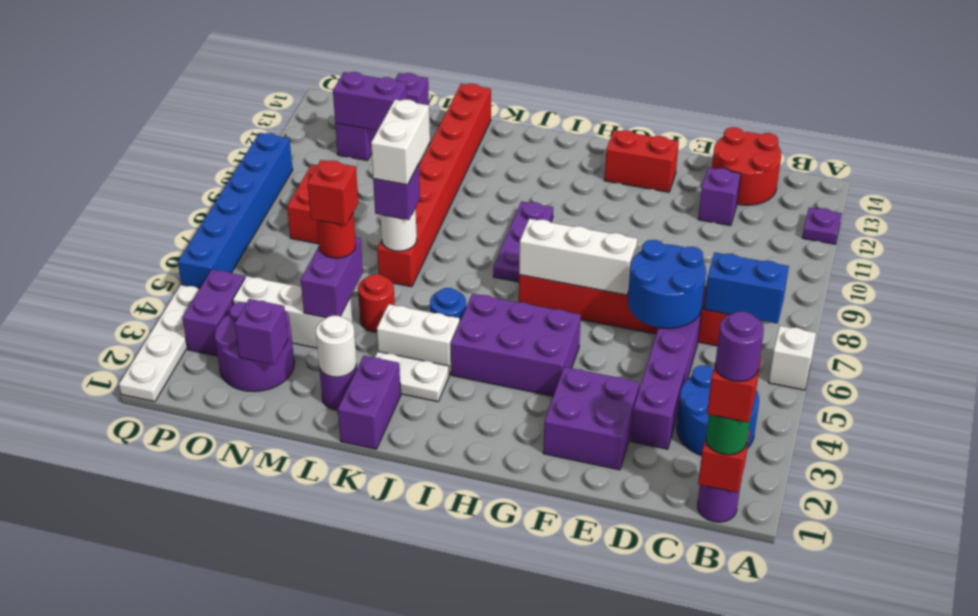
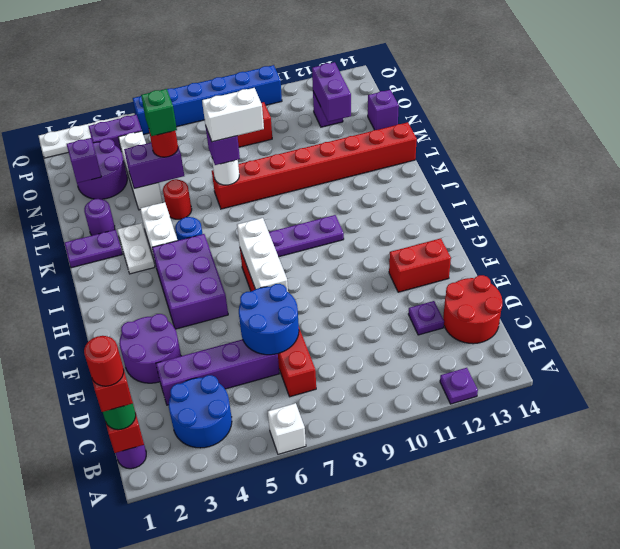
purple round brick B1 level 5 -> red round brick B1 level 5
blue brick B7:C7 level 2 -> none
purple brick D12 level 1 -> purple plate D12 level 1
purple brick E2:F3 level 1 -> purple round brick E2:F3 level 1
red brick F13:G13 level 1 -> red brick F12:F13 level 1
purple brick K1:K2 level 1 -> purple plate K1:K2 level 1
white round brick L2 level 2 -> none
red brick M5 level 4 -> green brick M5 level 4

